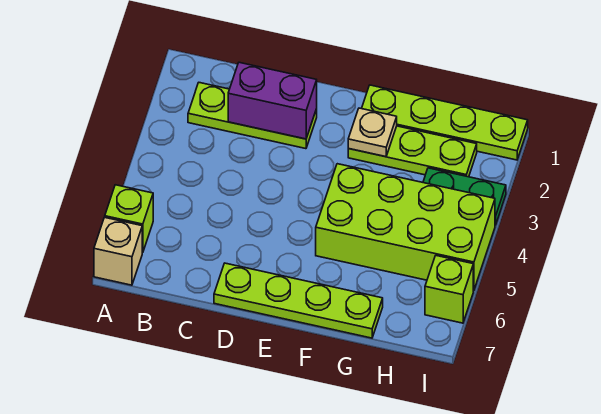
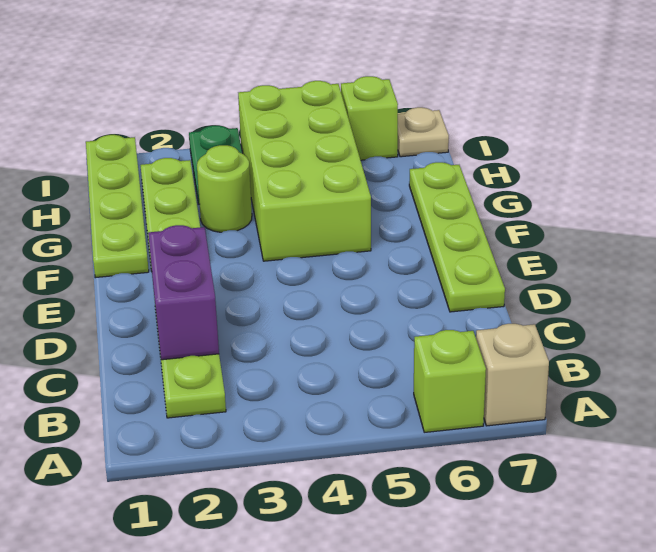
tan plate F2 level 2 -> tan plate I7 level 1
none -> lime round brick G3 level 1

